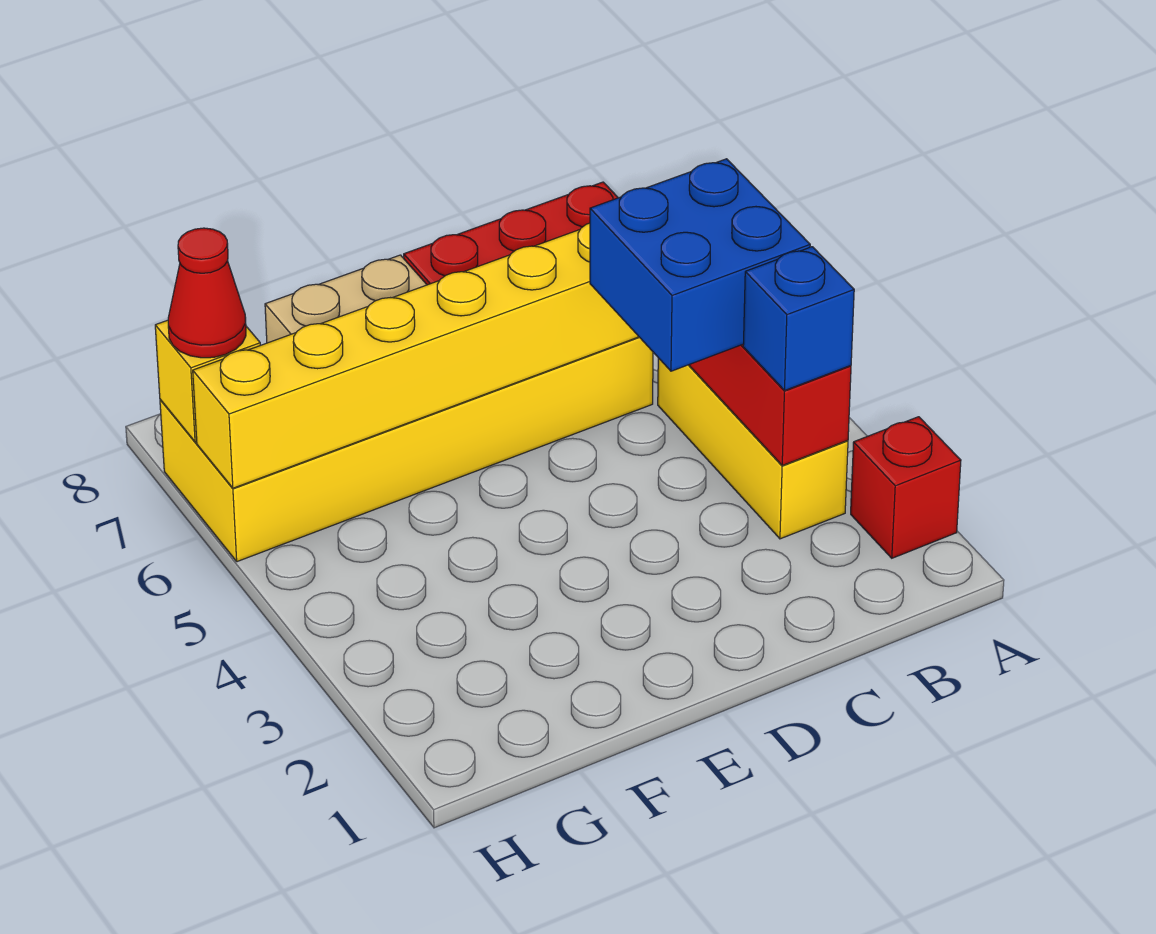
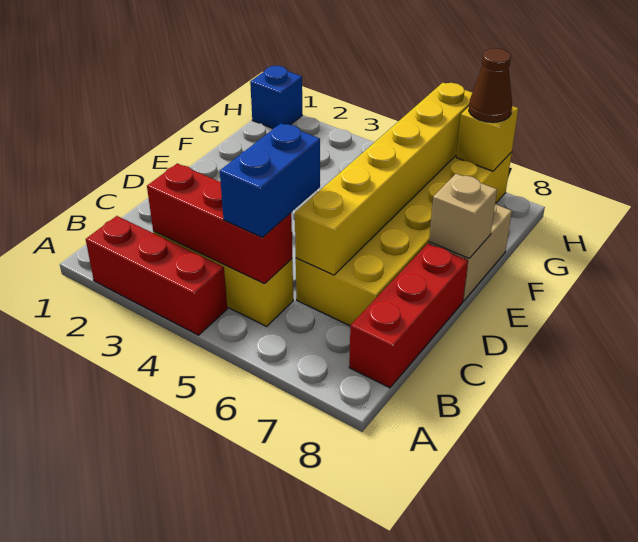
red brick A2 level 1 -> red brick A2:A4 level 1
blue brick B3 level 3 -> blue brick H1 level 1
blue brick B4:C5 level 3 -> blue brick B5:C5 level 3
none -> tan brick E8 level 2
red cone H7 level 3 -> brown cone H7 level 3

